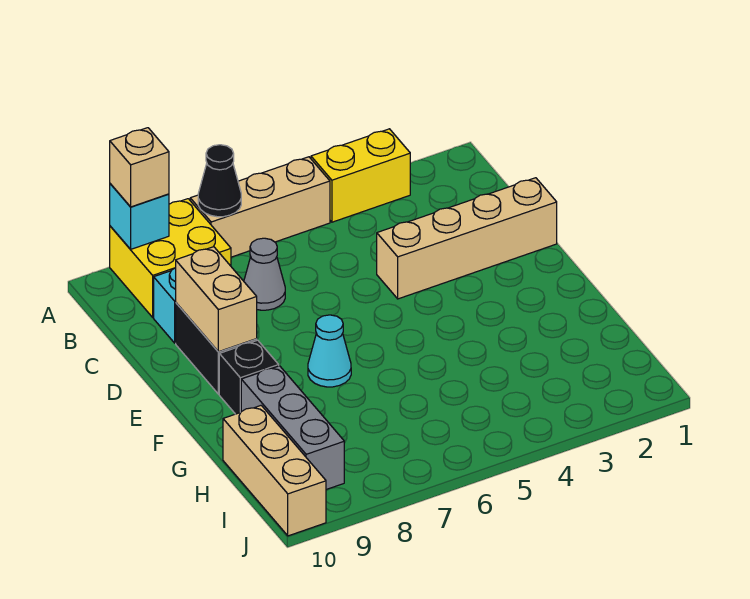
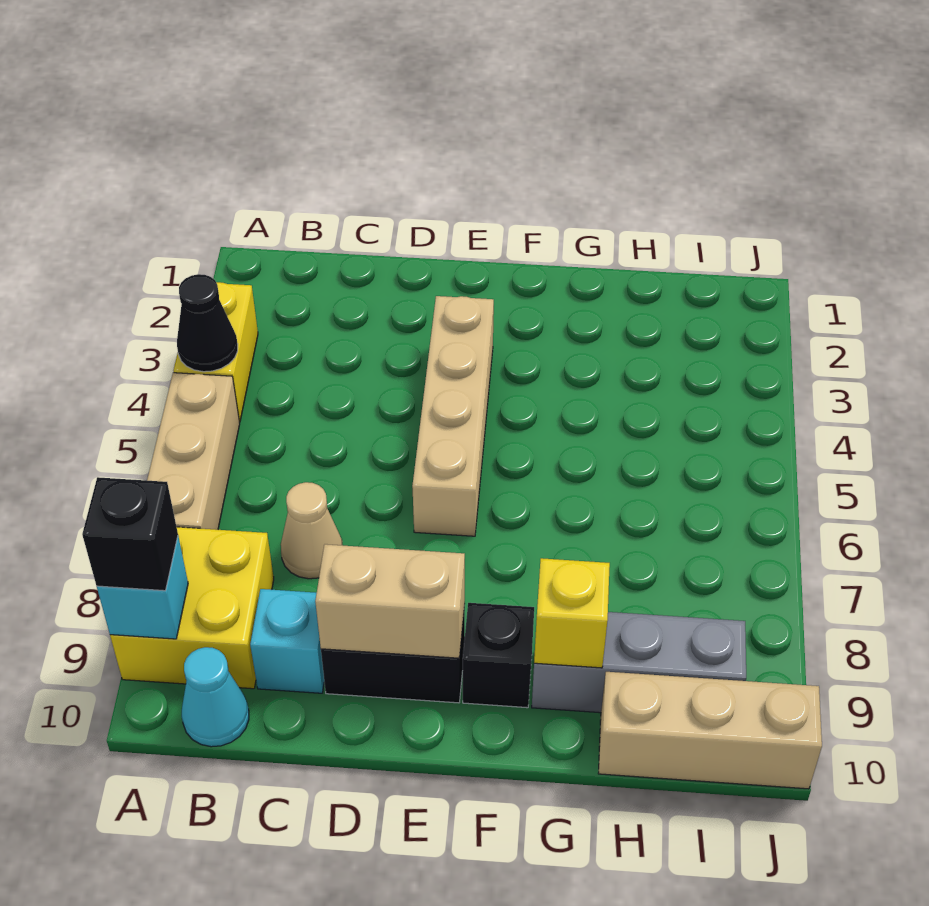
black cone A7 level 2 -> black cone A4 level 2
tan brick A9 level 3 -> black brick A9 level 3
grey cone C7 level 1 -> tan cone C7 level 1
tan brick D1:D4 level 1 -> tan brick E3:E6 level 1
cyan cone F7 level 1 -> cyan cone B10 level 1
none -> yellow brick G9 level 2

